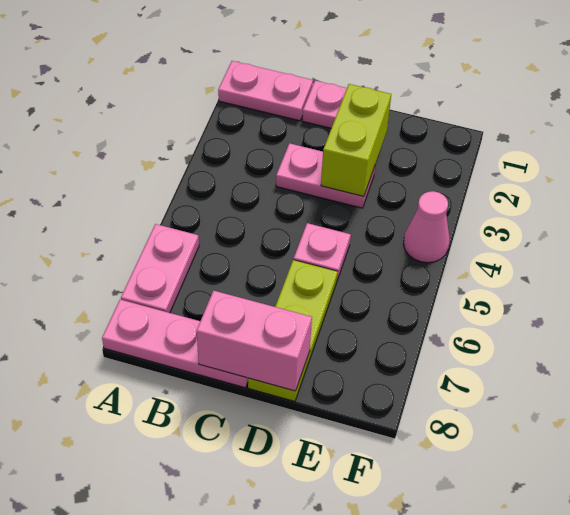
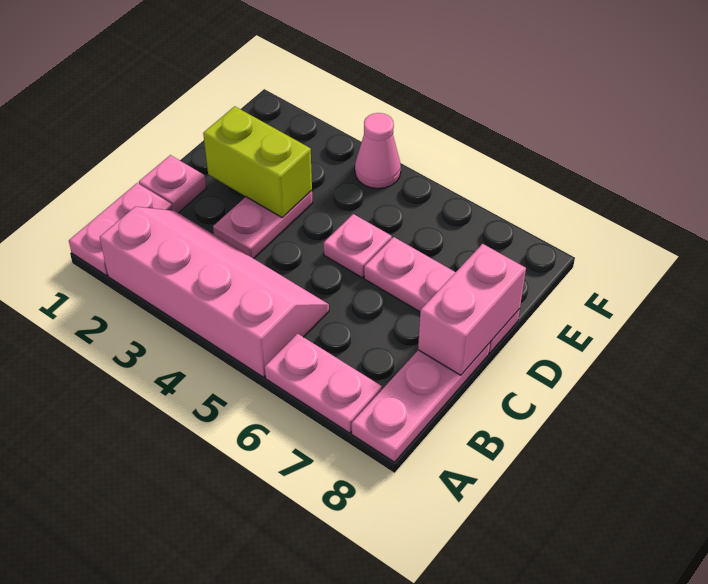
none -> pink slope A2:B5 level 1 top A
lime plate D6:D8 level 1 -> pink plate D6:D8 level 1

